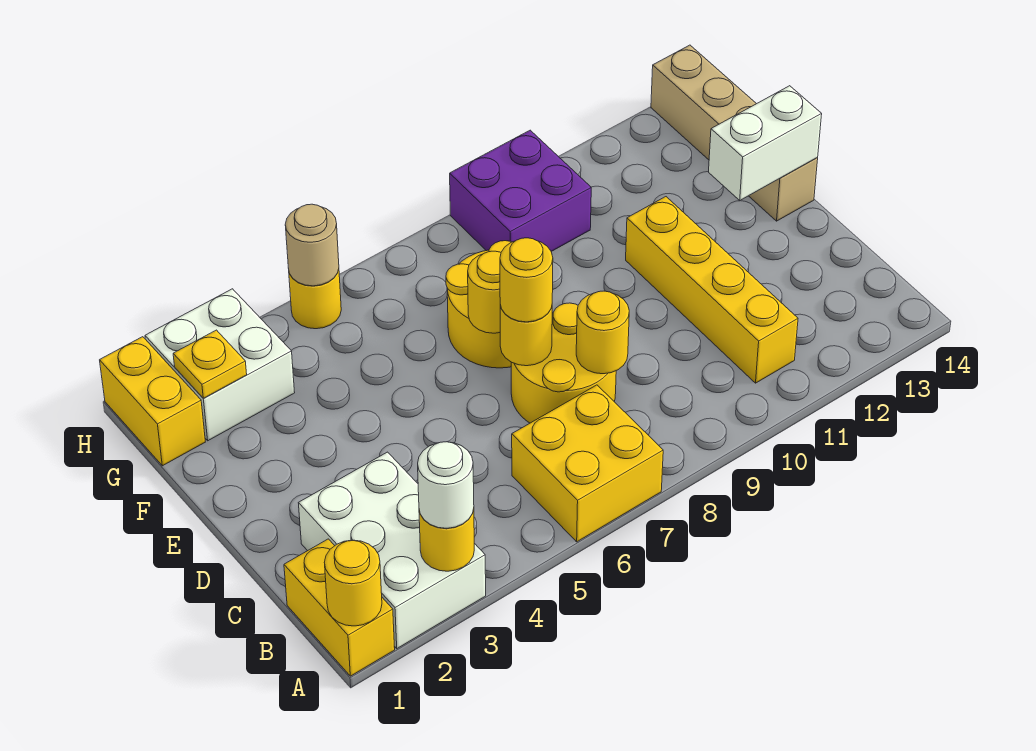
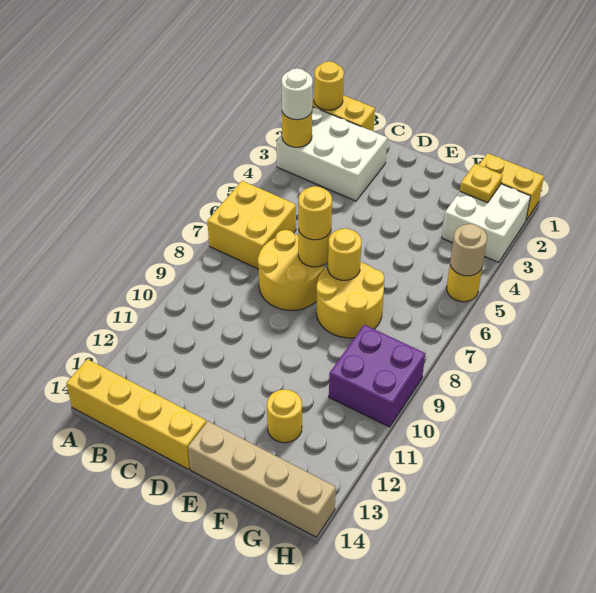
yellow brick B11:E11 level 1 -> yellow brick A14:D14 level 1
yellow round brick C8 level 2 -> yellow round brick F12 level 1
white brick E13:E14 level 2 -> none

